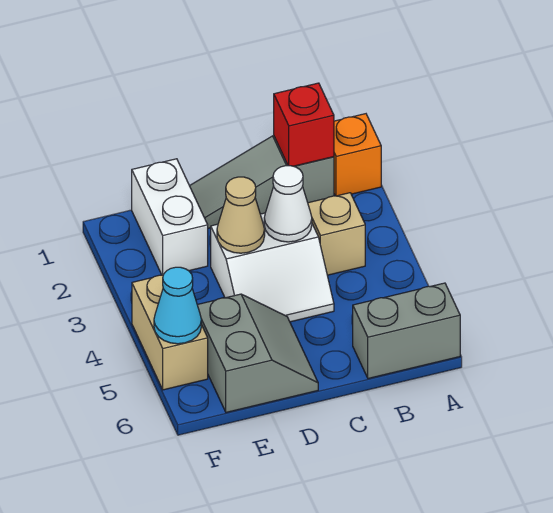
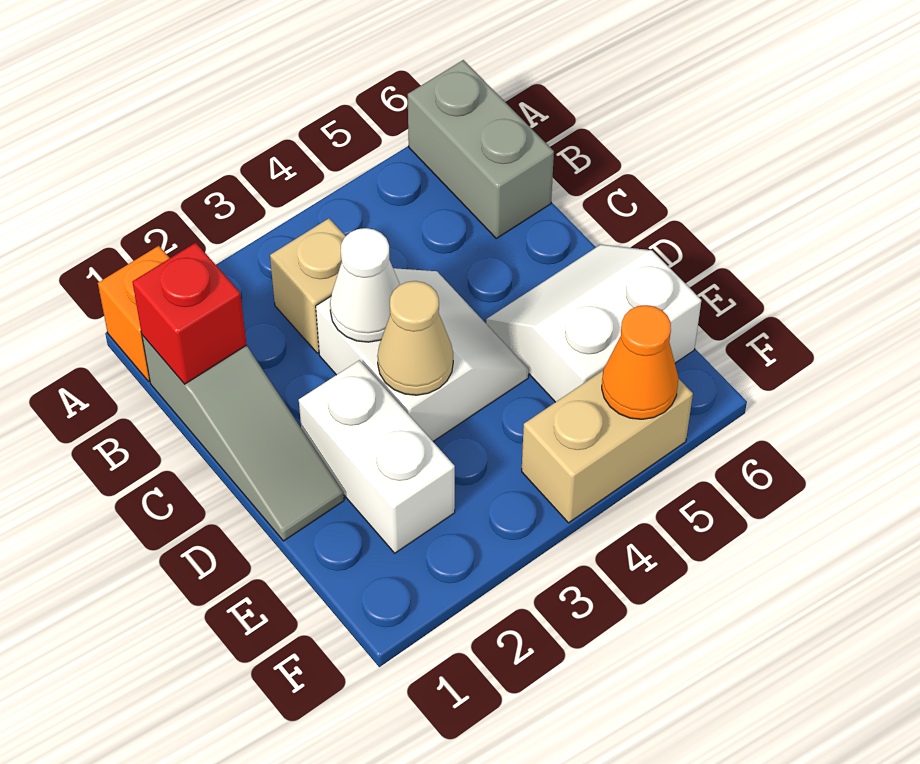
grey slope D5:E6 level 1 top E -> white slope D5:E6 level 1 top E
white brick E1:E2 level 1 -> white brick D2:E2 level 1
cyan cone F5 level 2 -> orange cone F5 level 2

